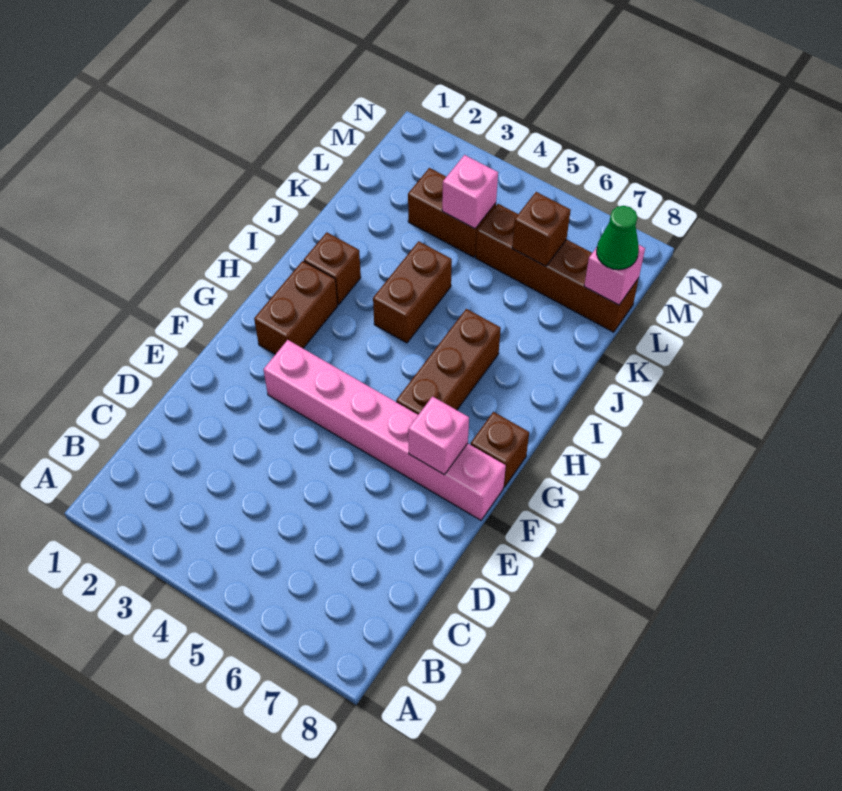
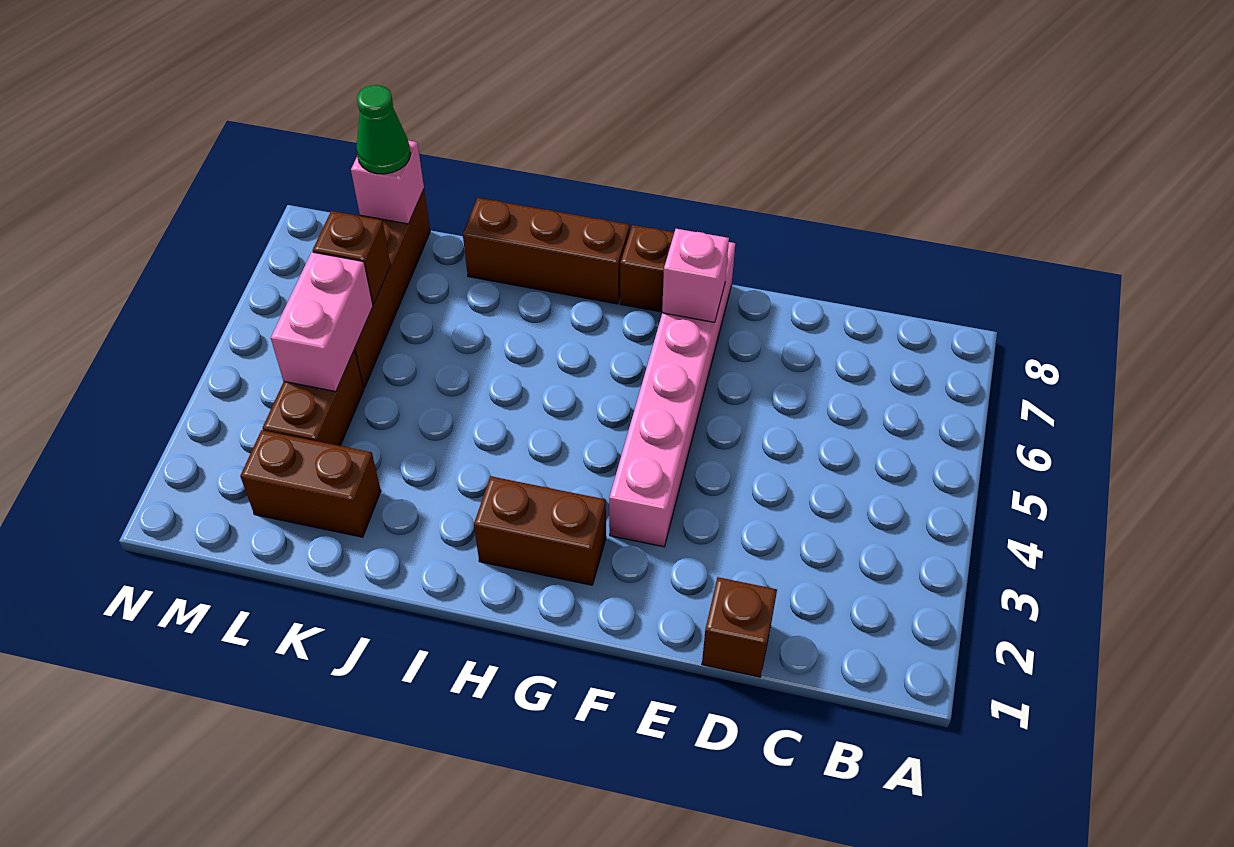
brown brick G6:I6 level 1 -> brown brick H8:J8 level 1
brown brick I2 level 1 -> brown brick D1 level 1
brown brick I4:J4 level 1 -> brown brick K2:L2 level 1
pink brick L4 level 2 -> pink brick L4:L5 level 2

